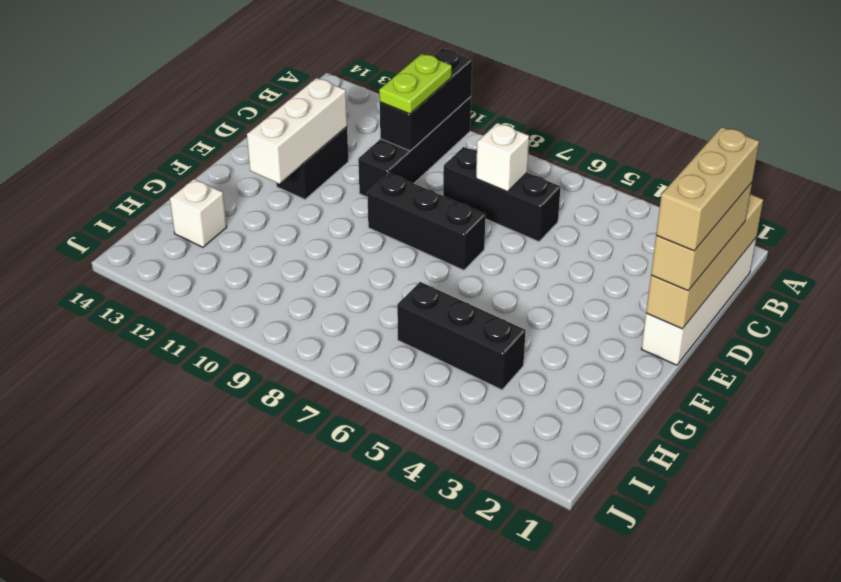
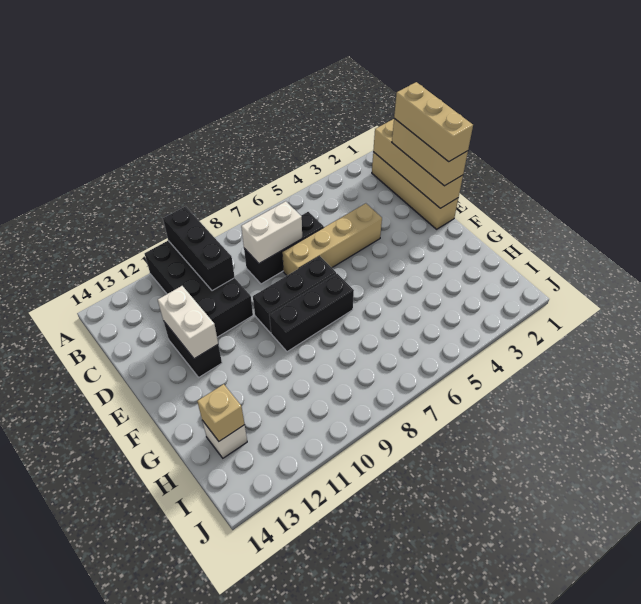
black brick A10:D10 level 1 -> black brick A10:D11 level 1
white brick B1:E1 level 1 -> tan brick B1:E1 level 1
lime plate B10:C10 level 3 -> none
white brick C7 level 2 -> white brick C7:C8 level 2
none -> tan brick D4:D7 level 1
white brick D12:F12 level 2 -> white brick D12:E12 level 2
black brick H4:H6 level 1 -> black brick F7:F9 level 1
none -> tan brick H13 level 2

